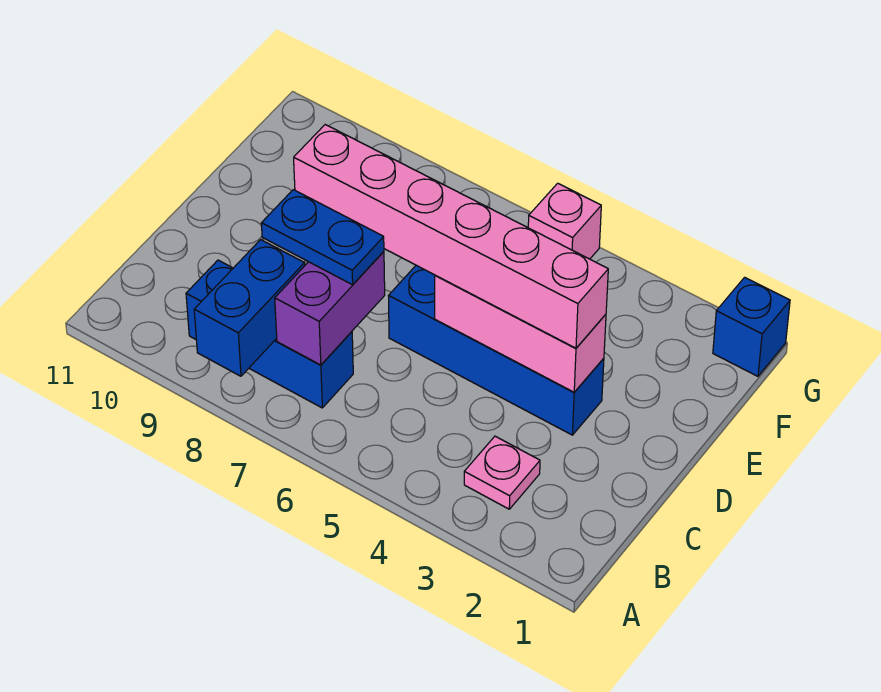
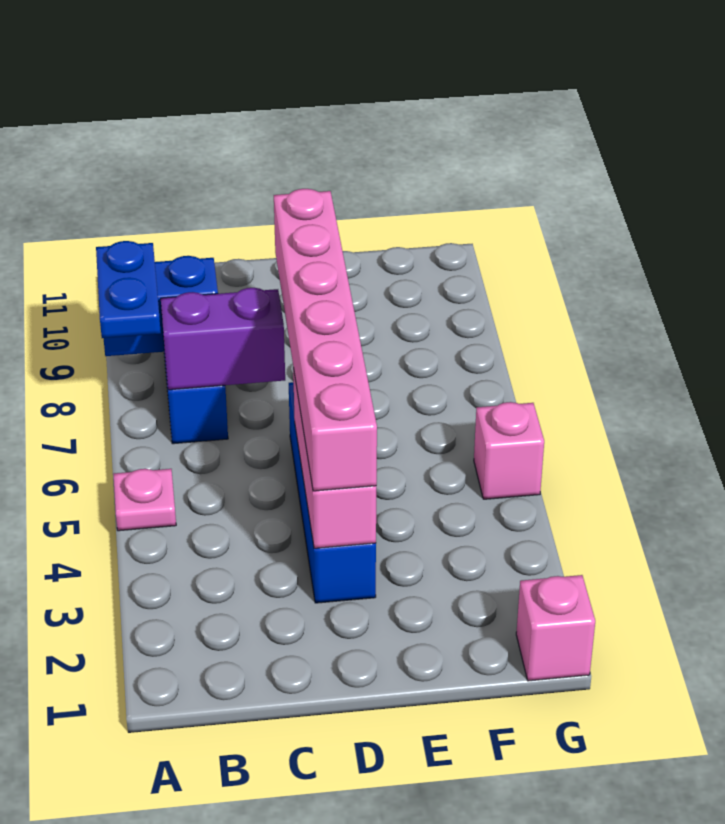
pink plate B3 level 1 -> pink plate A5 level 1
blue plate C7:C8 level 3 -> blue plate A7:A8 level 3
blue brick G1 level 1 -> pink brick G1 level 1

